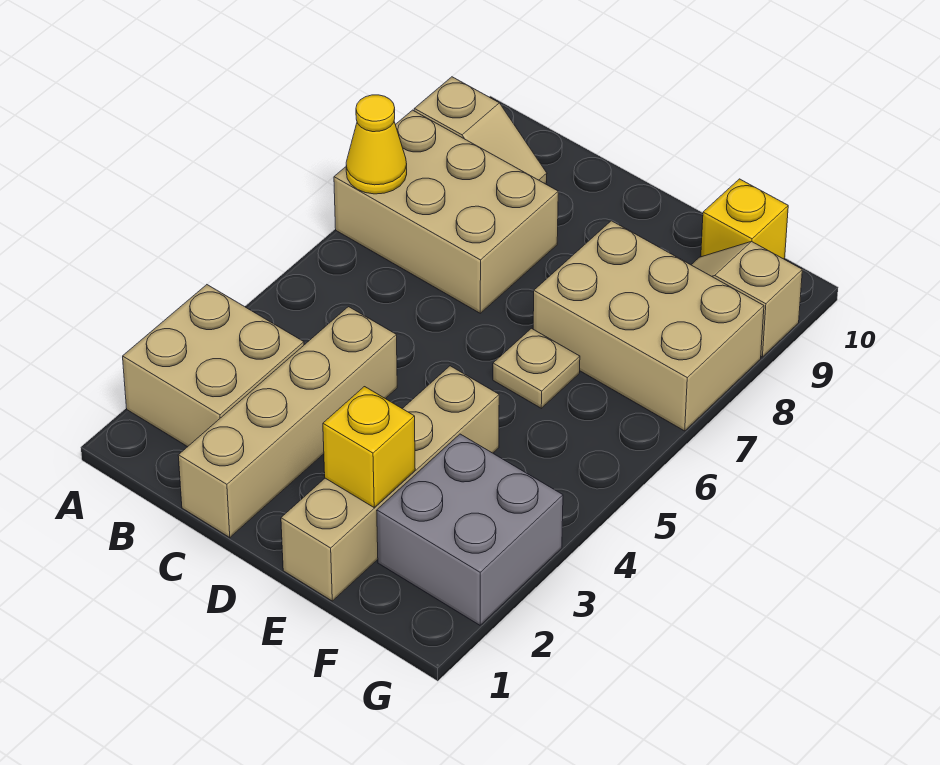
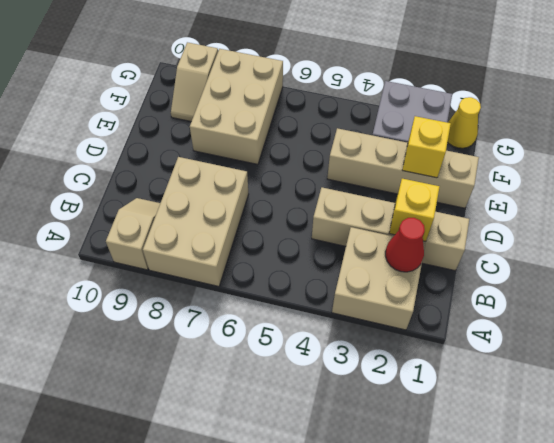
yellow cone A7 level 2 -> yellow cone G1 level 1
none -> red cone B2 level 2
tan plate E6 level 1 -> none
yellow brick F10 level 1 -> yellow brick C2 level 2

